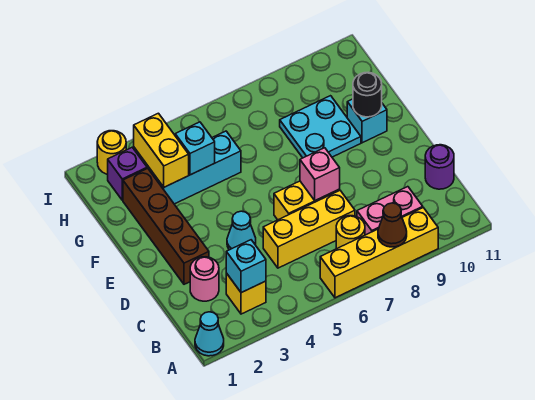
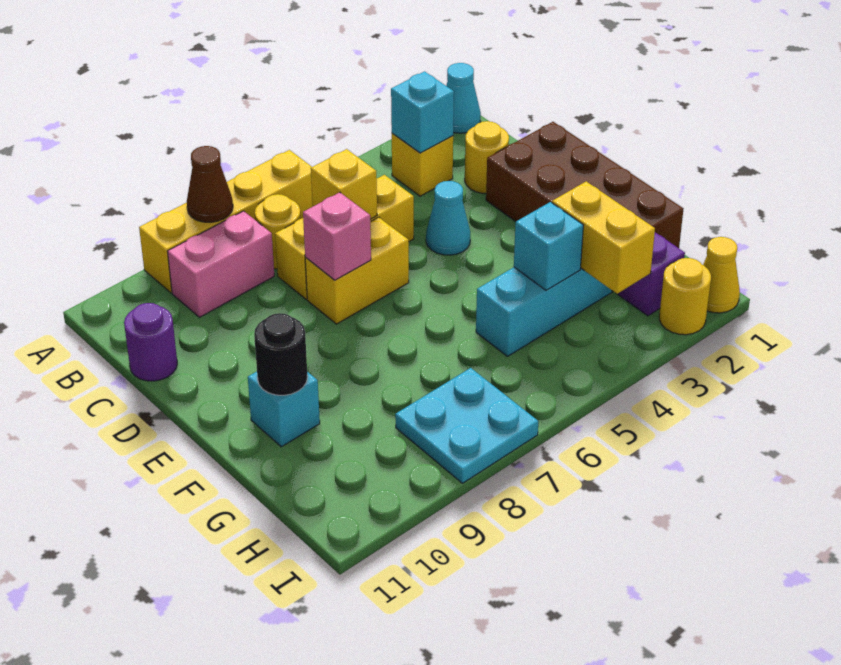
pink round brick C2 level 1 -> yellow round brick C2 level 1
none -> yellow brick C6 level 2
brown brick D2:G2 level 1 -> brown brick D1:G2 level 1
cyan plate F8:G9 level 1 -> cyan plate H7:I8 level 1
none -> yellow cone I1 level 1

